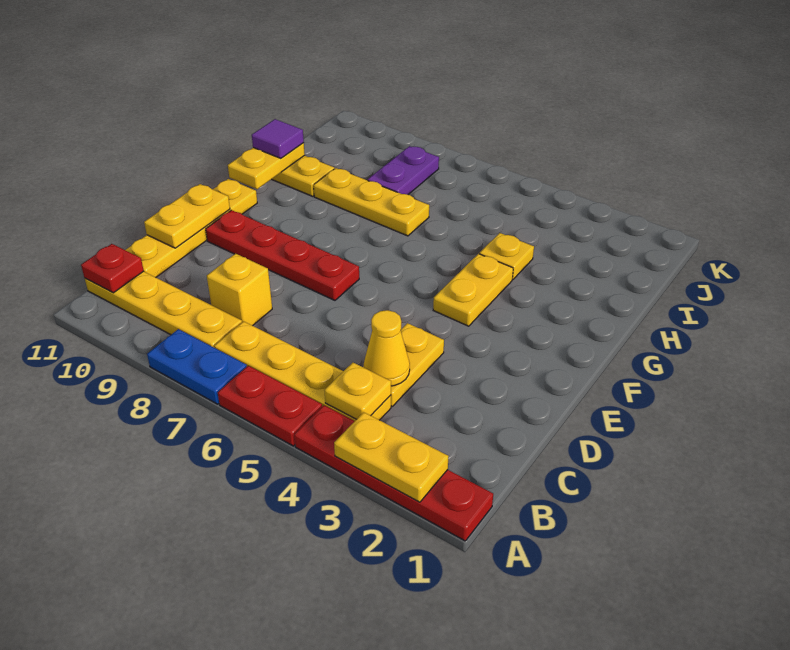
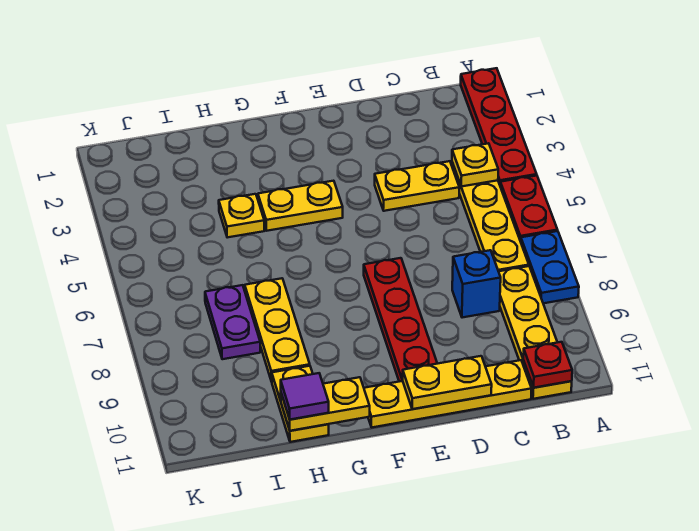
yellow plate A2:A3 level 2 -> none
yellow cone C4 level 2 -> none
yellow brick C8 level 1 -> blue brick C8 level 1
purple plate I8:J8 level 1 -> purple plate I7:I8 level 1

